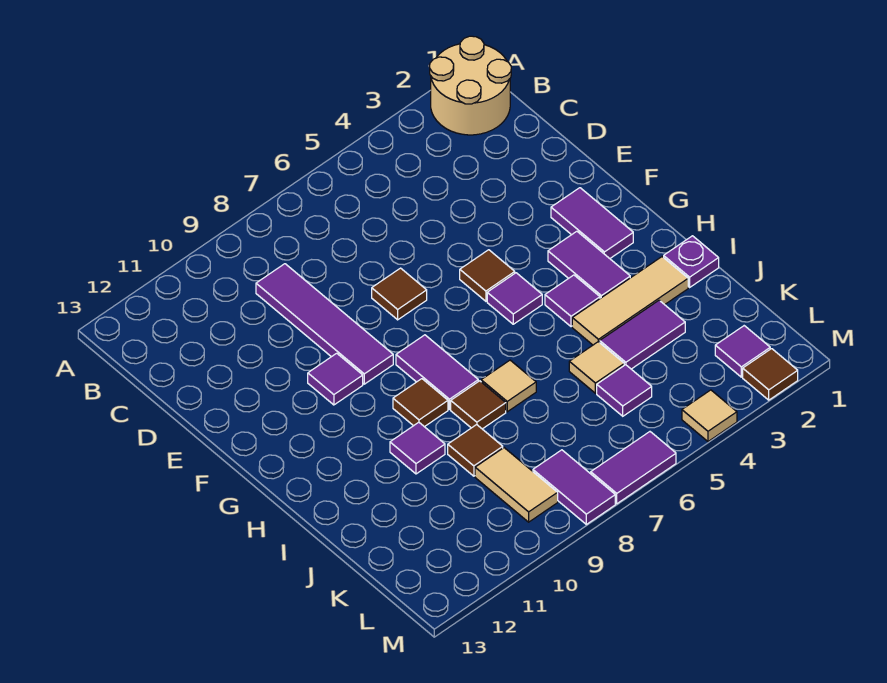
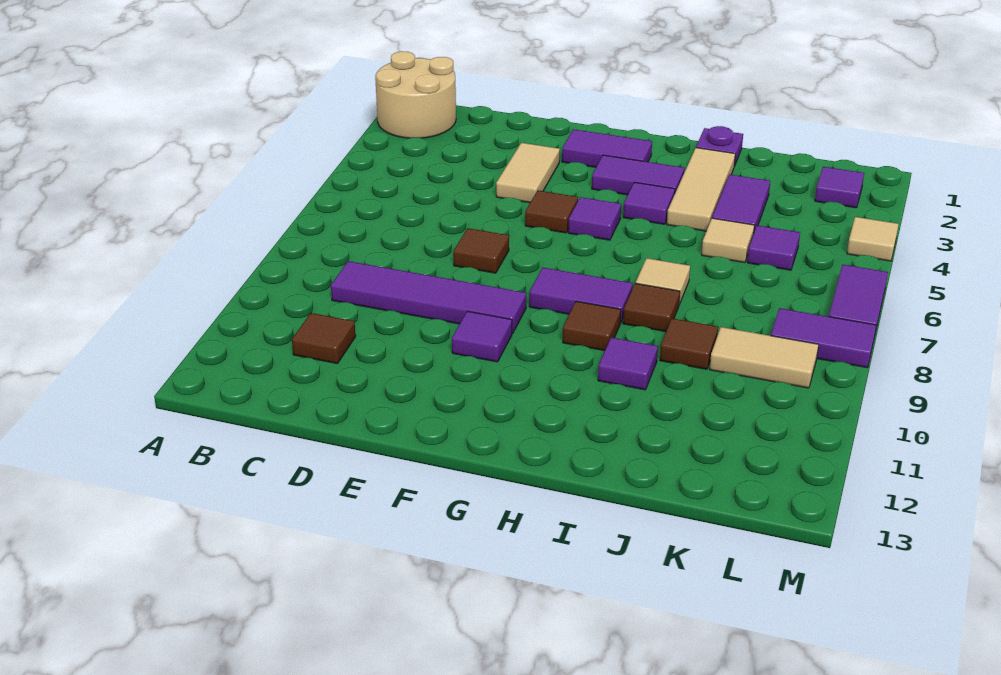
none -> tan tile E3:E4 level 1
brown tile M2 level 1 -> brown tile C11 level 1

